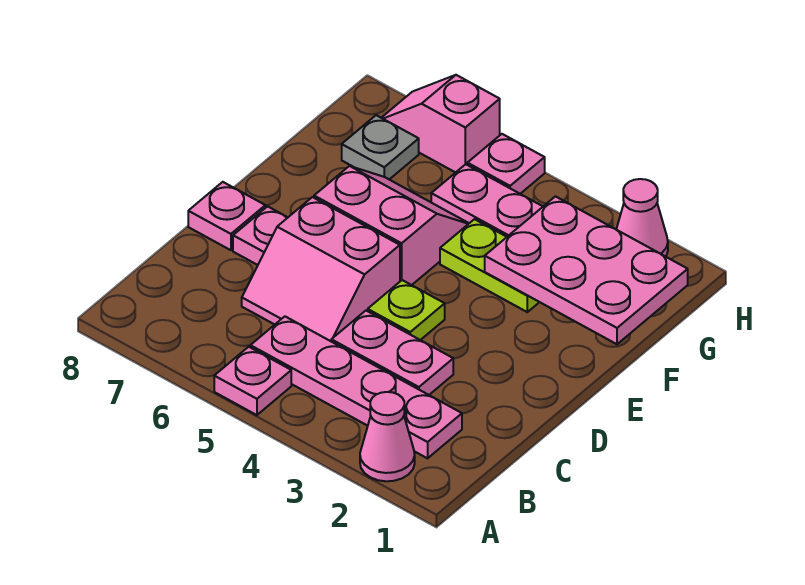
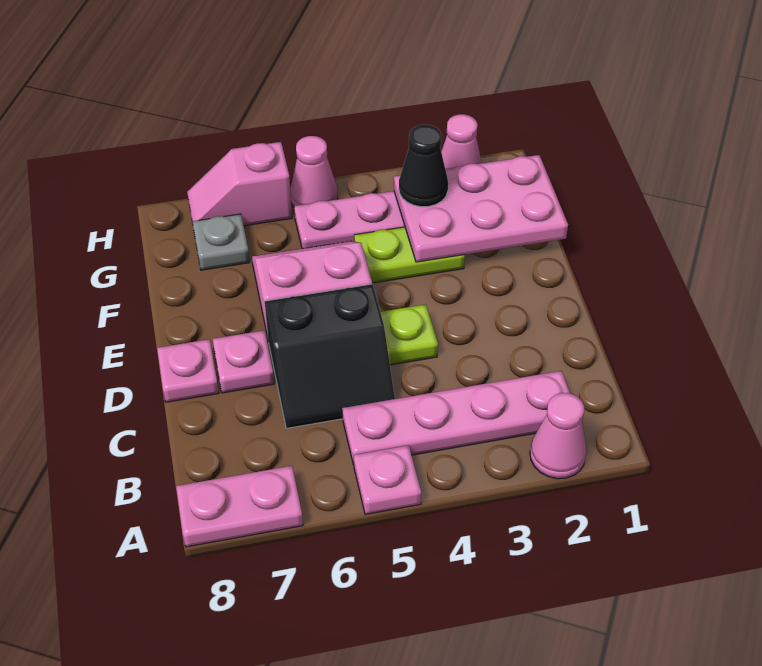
pink plate C3:C4 level 1 -> pink plate A7:A8 level 1
pink slope C5:D6 level 1 top D -> black slope C5:D6 level 1 top D
none -> black cone G3 level 3
pink plate H5 level 1 -> pink cone H5 level 1

